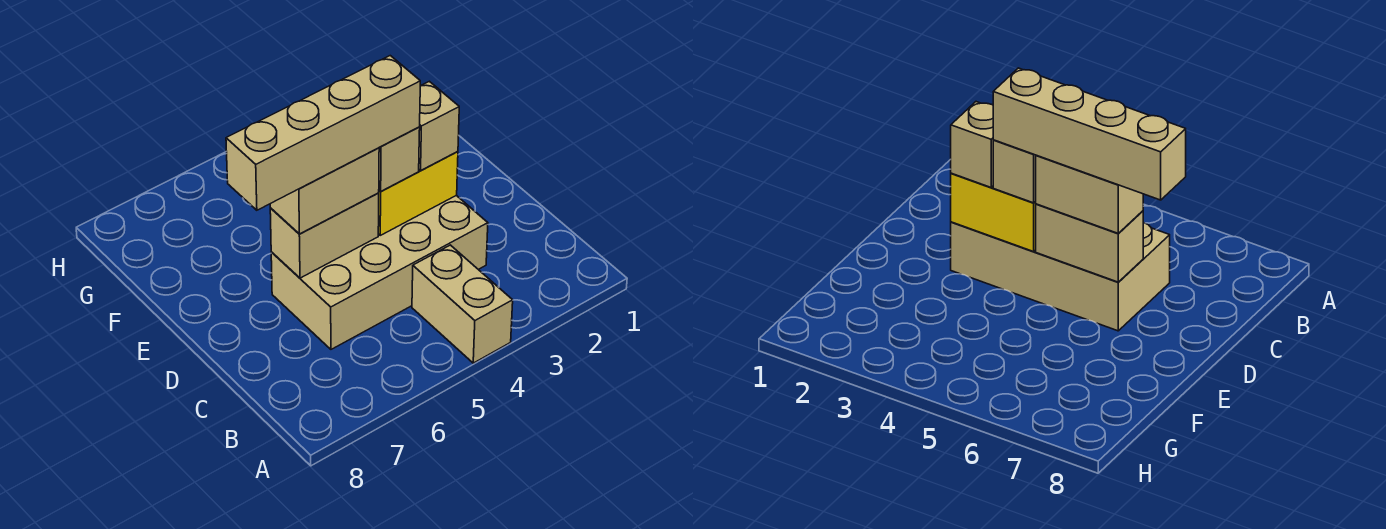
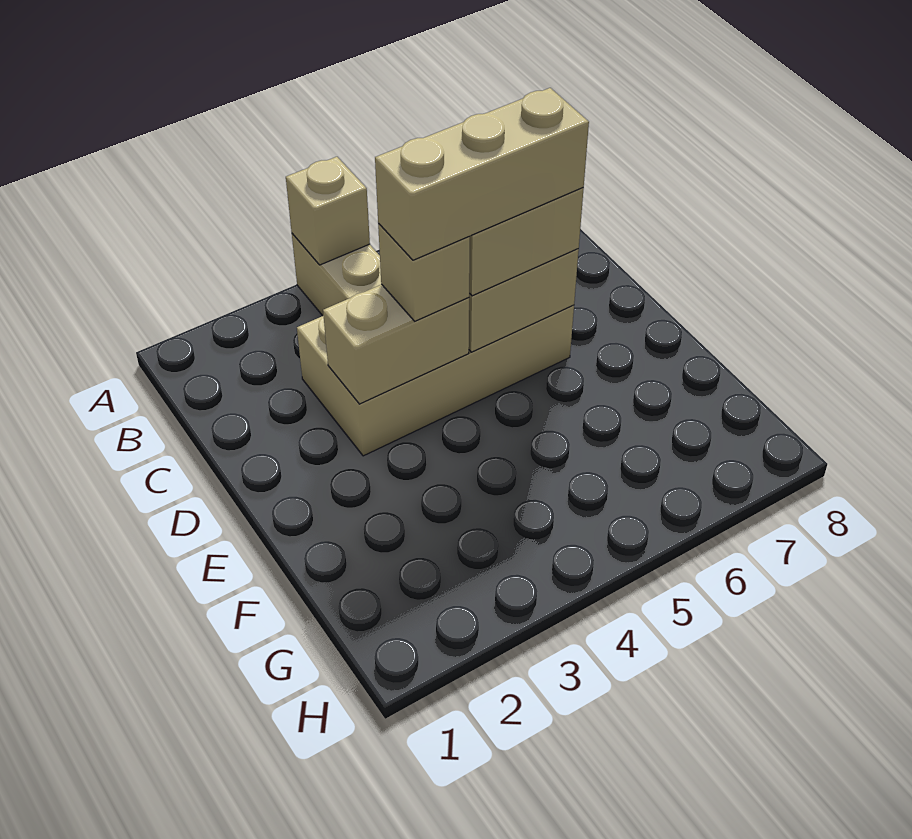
yellow brick D3:D4 level 2 -> tan brick D3:D4 level 2
tan brick D3 level 3 -> tan brick A4 level 2
tan brick D4:D7 level 4 -> tan brick D4:D6 level 4

